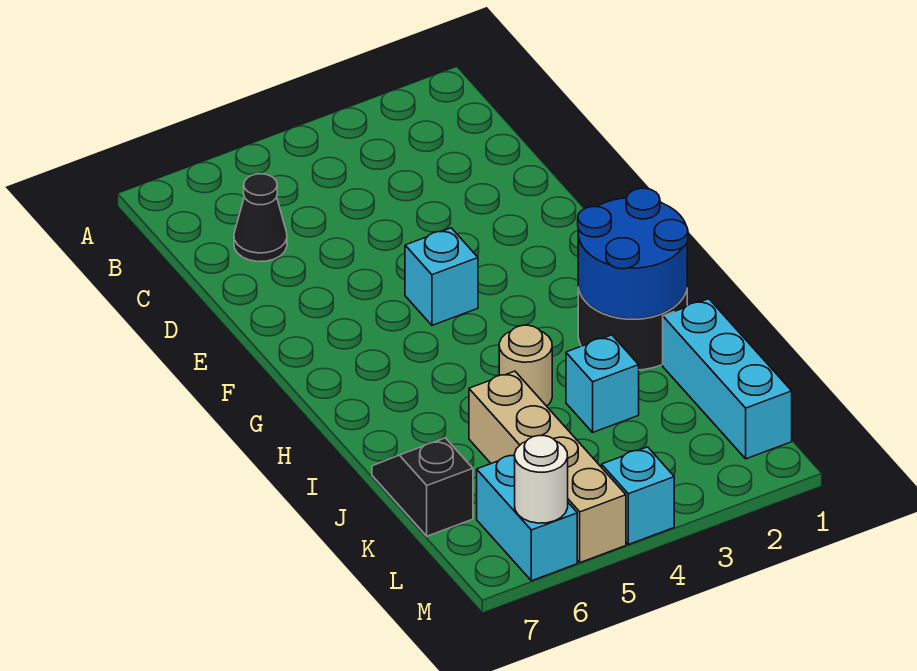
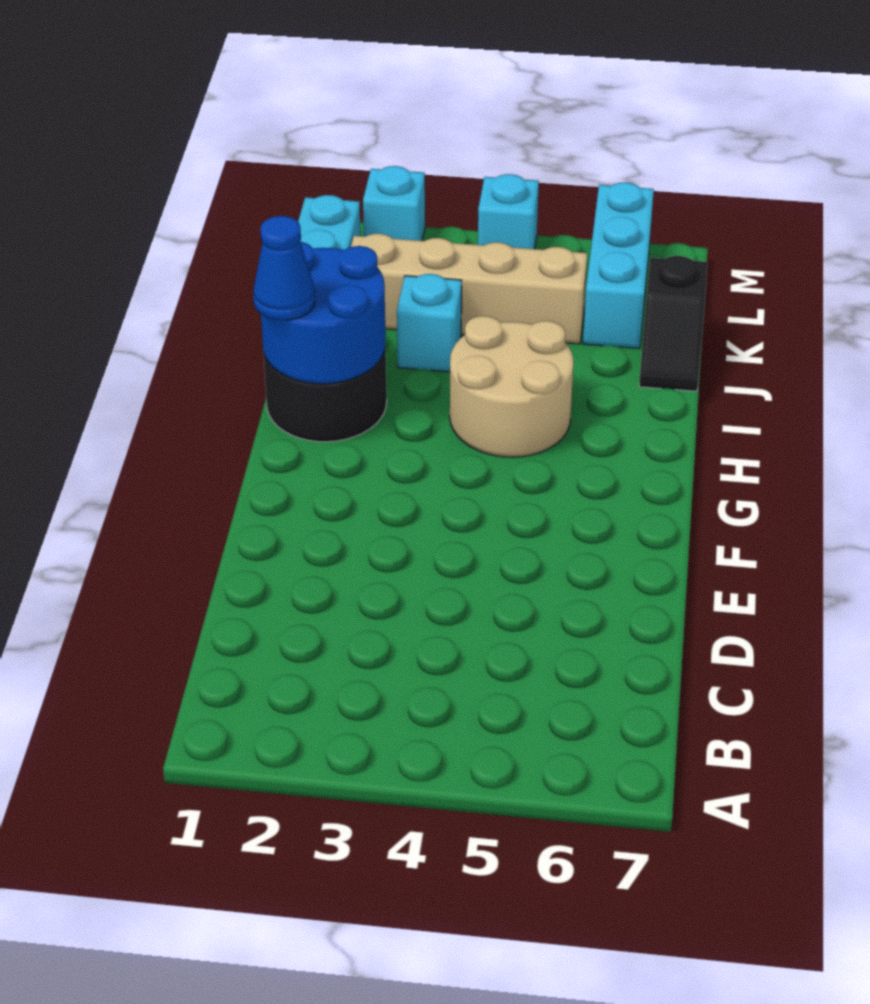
black cone C6 level 1 -> none
cyan brick F4 level 1 -> cyan brick M2 level 1
none -> blue cone H1 level 3
tan round brick I4 level 1 -> tan round brick H4:I5 level 1
tan brick J5:M5 level 1 -> tan brick K2:K5 level 1
cyan brick L6:M6 level 1 -> cyan brick K6:M6 level 1
white round brick M6 level 2 -> none

